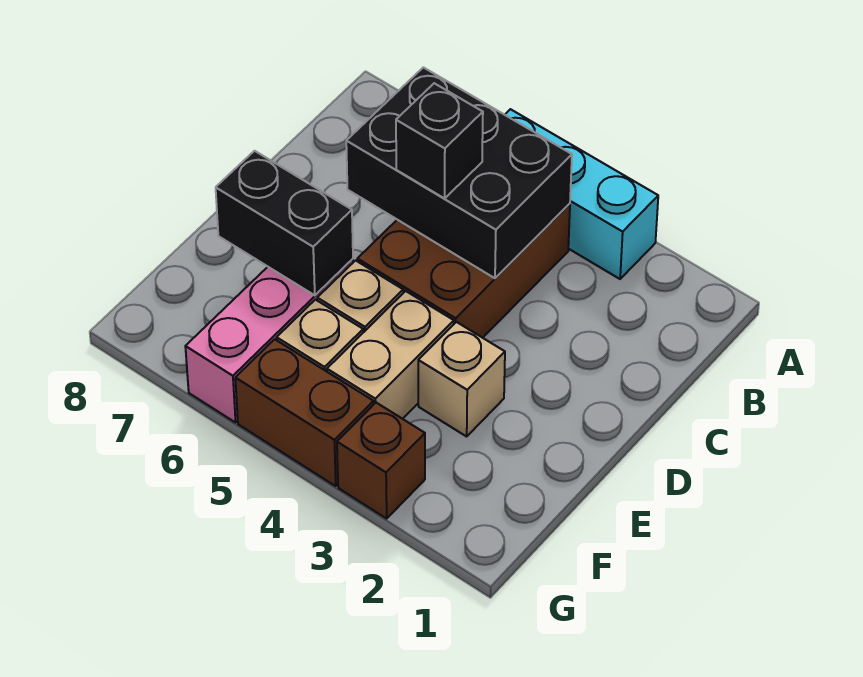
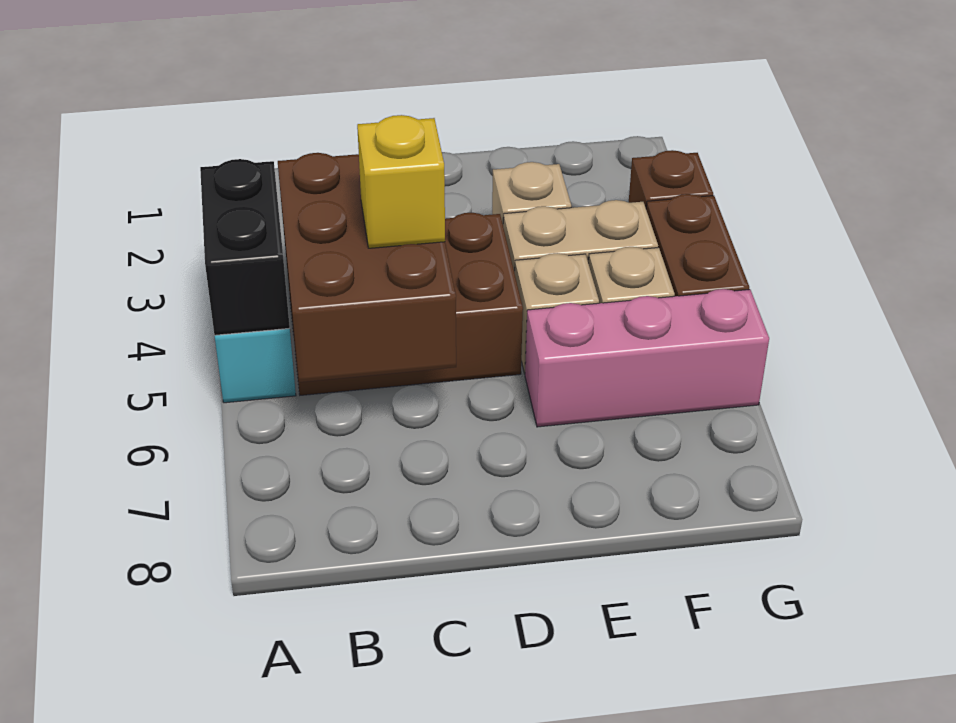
black brick B4:C6 level 2 -> brown brick B4:C6 level 2
black brick C5 level 3 -> yellow brick C5 level 3
black brick E6:E7 level 2 -> black brick A4:A5 level 2

